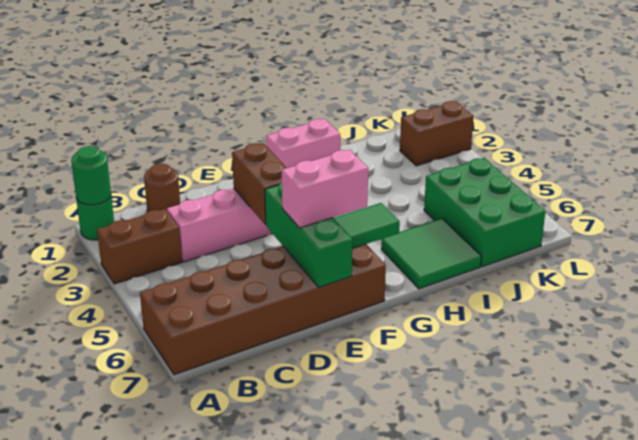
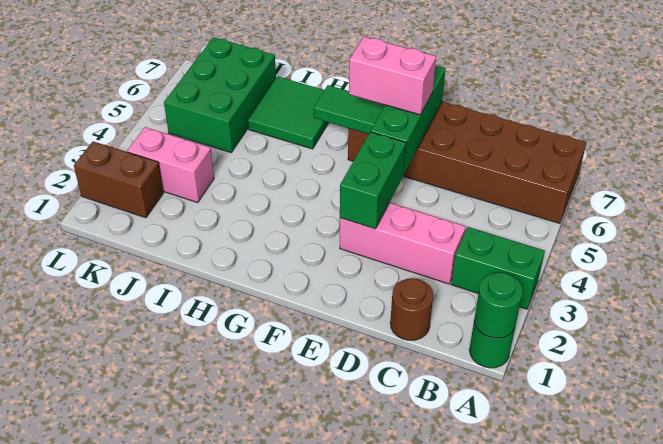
brown brick A3:B3 level 1 -> green brick A3:B3 level 1
brown brick E3:E4 level 2 -> green brick E3:E4 level 2
pink brick G1:H1 level 1 -> pink brick J3:K3 level 1

